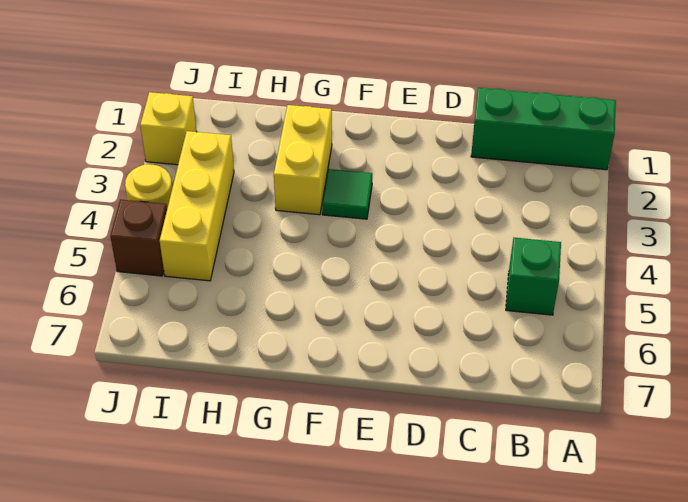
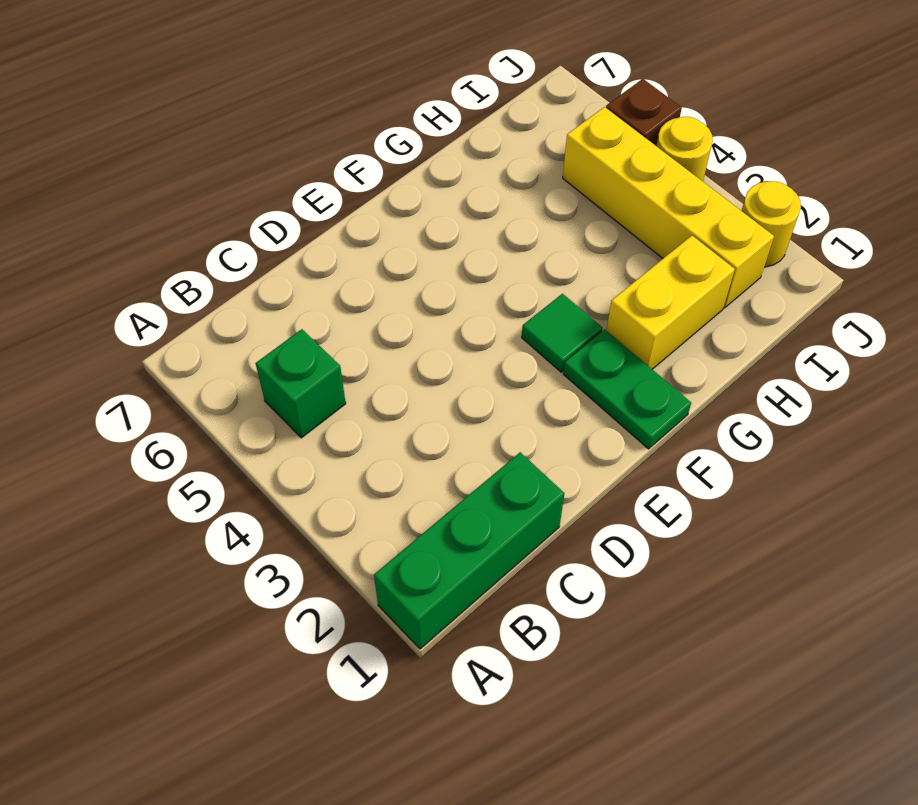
none -> green plate F1:F2 level 1
yellow brick G2:G3 level 1 -> yellow brick G2:H2 level 1
yellow brick I3:I5 level 1 -> yellow brick I2:I5 level 1
yellow brick J2 level 1 -> yellow round brick J2 level 1

